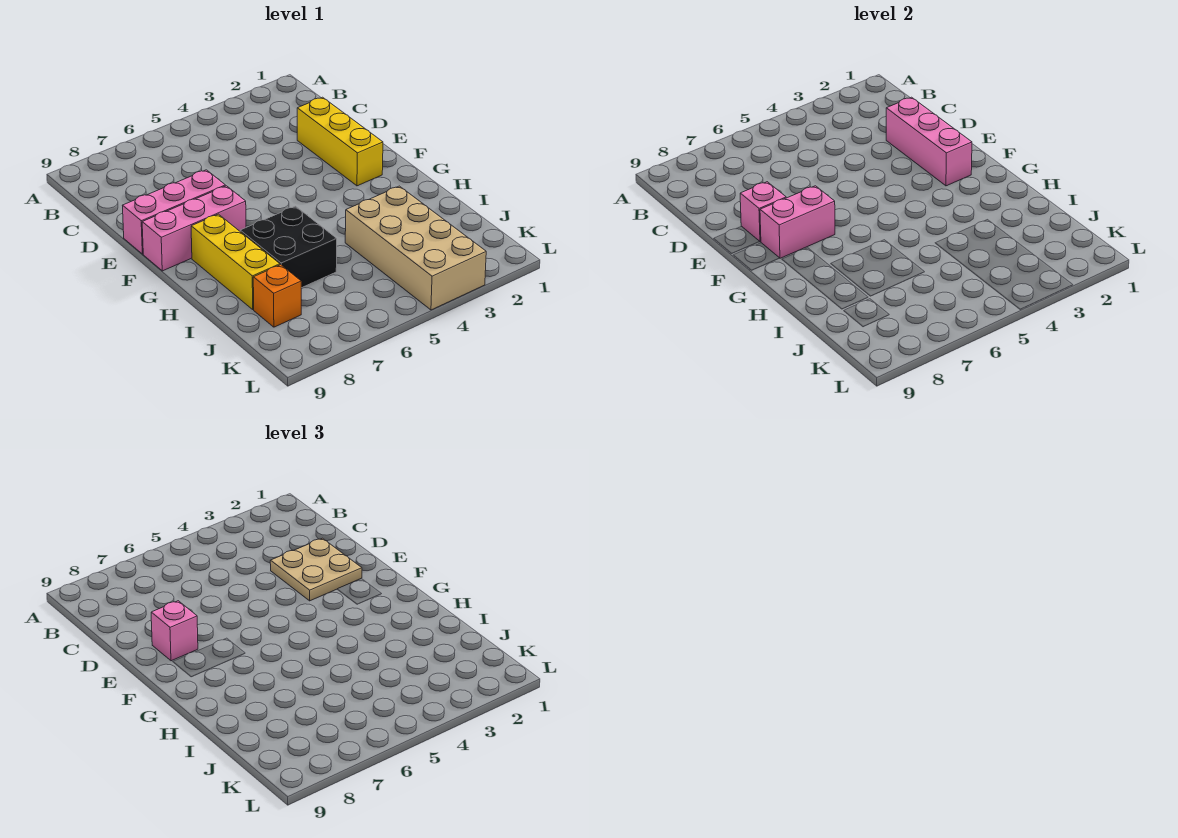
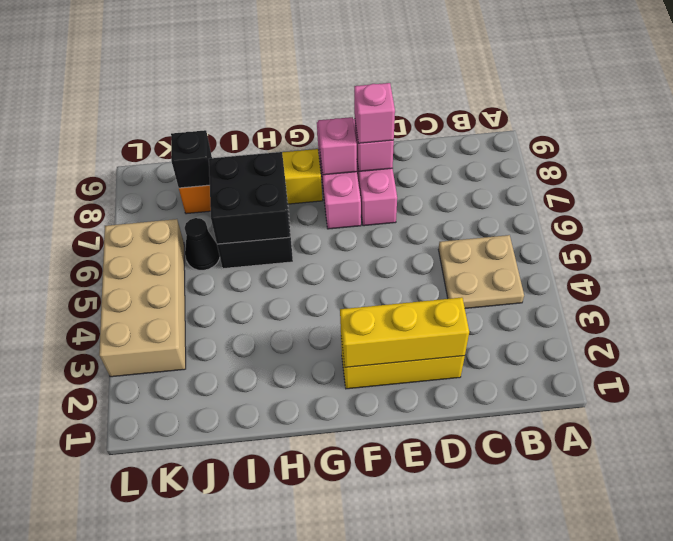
pink brick D2:F2 level 2 -> yellow brick D2:F2 level 2
tan plate D2:E3 level 3 -> tan plate B4:C5 level 1
pink brick F7:F8 level 2 -> pink brick F8 level 2
none -> black brick H6:I7 level 2
tan brick I3:L4 level 1 -> tan brick K3:L6 level 1
none -> black cone J6 level 1
none -> black brick J8 level 2

